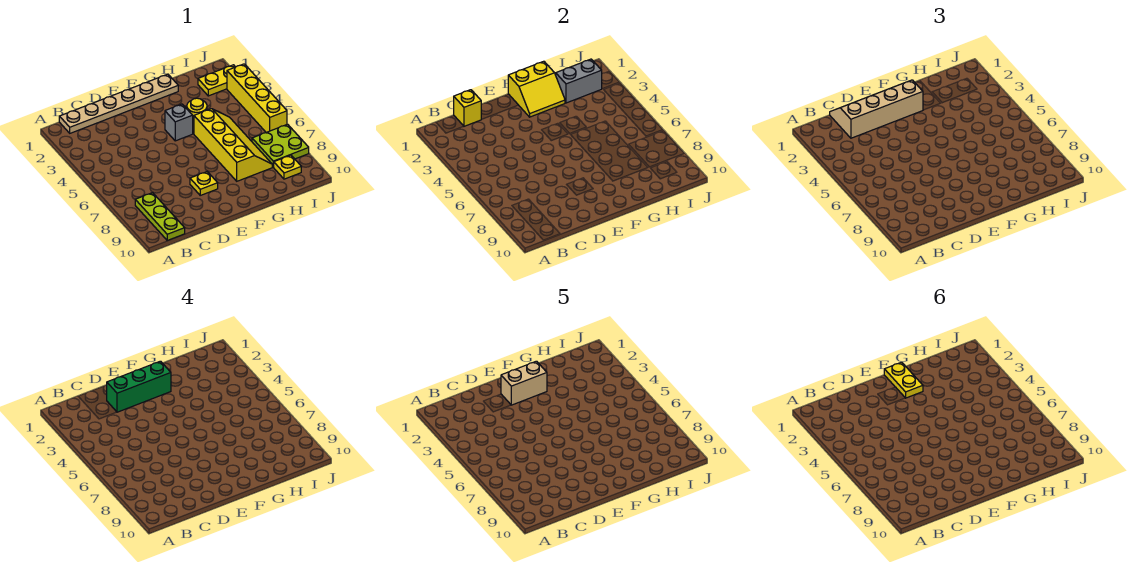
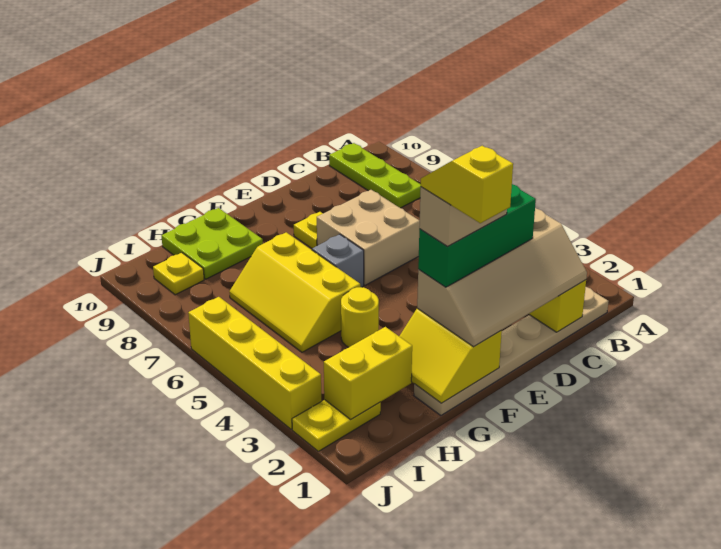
none -> tan brick D6:E7 level 1
yellow slope F1:G2 level 2 top 1 -> yellow slope F1:G2 level 2 top F
yellow plate F1:F2 level 6 -> yellow slope F1:F2 level 6 top 1
grey brick F4 level 1 -> grey brick F6 level 1
yellow slope G5:H8 level 1 top G -> yellow slope G5:H7 level 1 top G
grey brick H2:I2 level 2 -> yellow brick H2:I2 level 2
lime plate I7:J8 level 1 -> lime plate G9:H10 level 1

